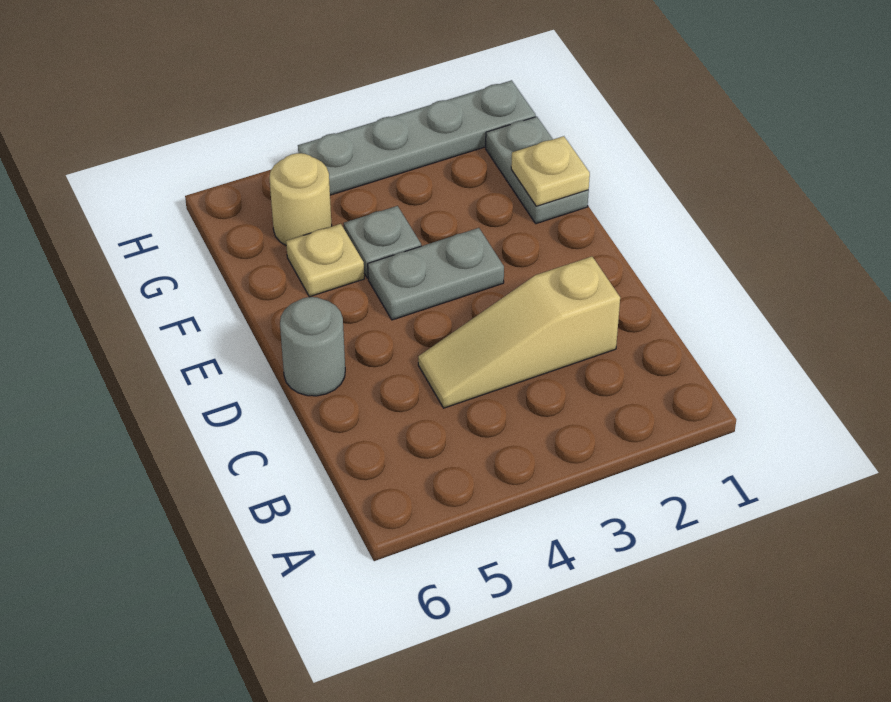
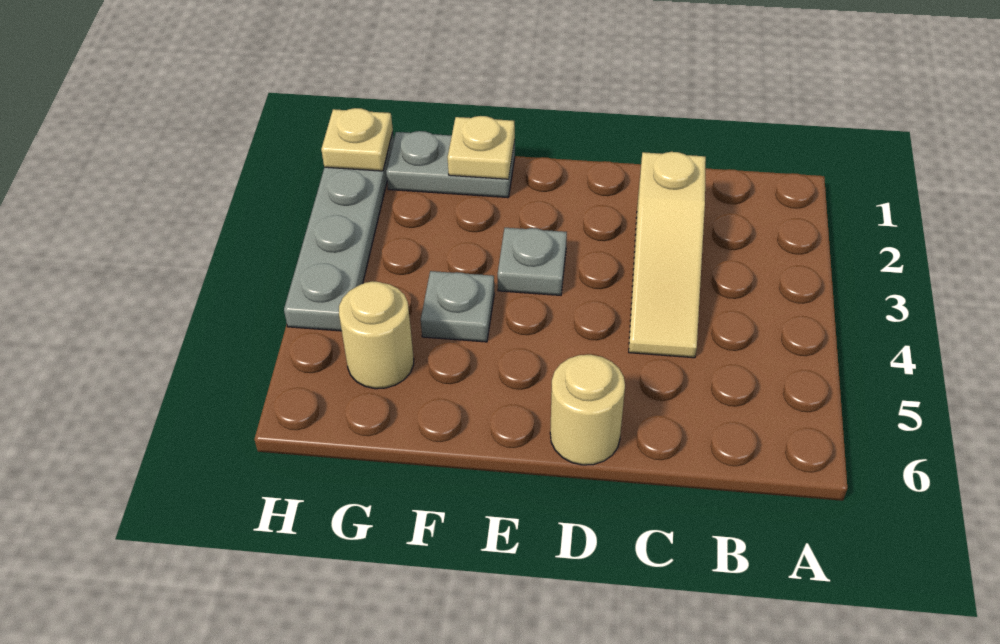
grey round brick D6 level 1 -> tan round brick D6 level 1
grey plate E3:E4 level 1 -> grey plate E3 level 1
tan plate F5 level 1 -> tan plate H1 level 2

